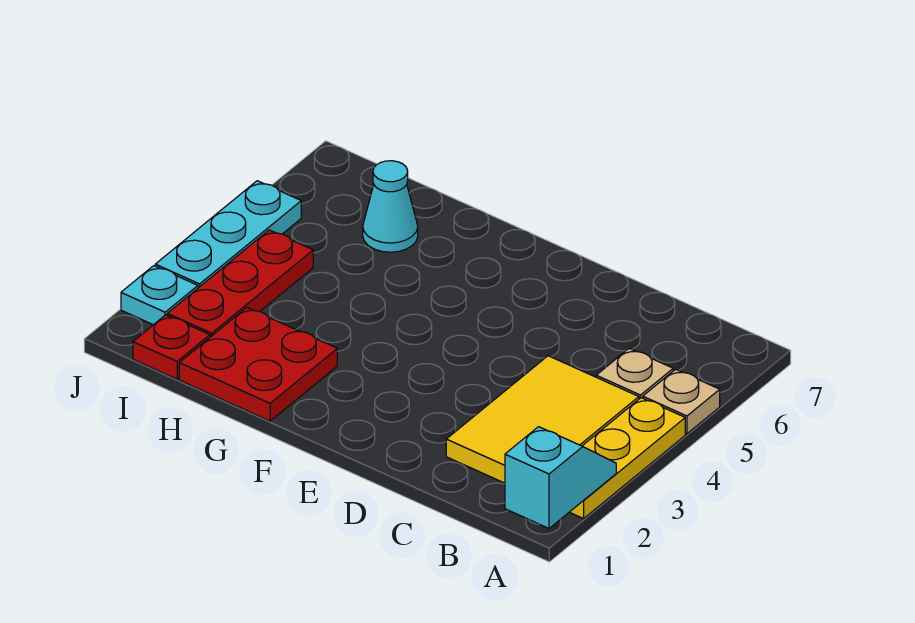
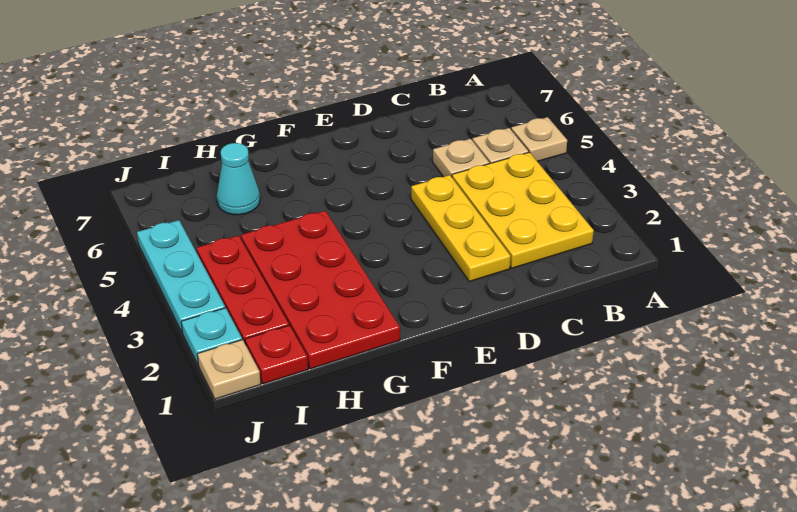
cyan slope A1:A2 level 2 top 1 -> none
yellow plate A2:A4 level 1 -> yellow plate D2:D4 level 1
yellow tile B2:C4 level 1 -> yellow plate B2:C4 level 1
none -> tan plate C5 level 1
red plate G1:H2 level 1 -> red plate G1:H4 level 1
none -> tan plate J1 level 1

